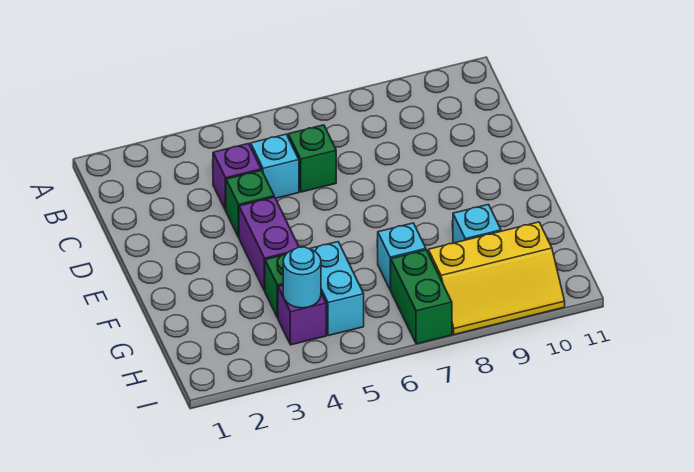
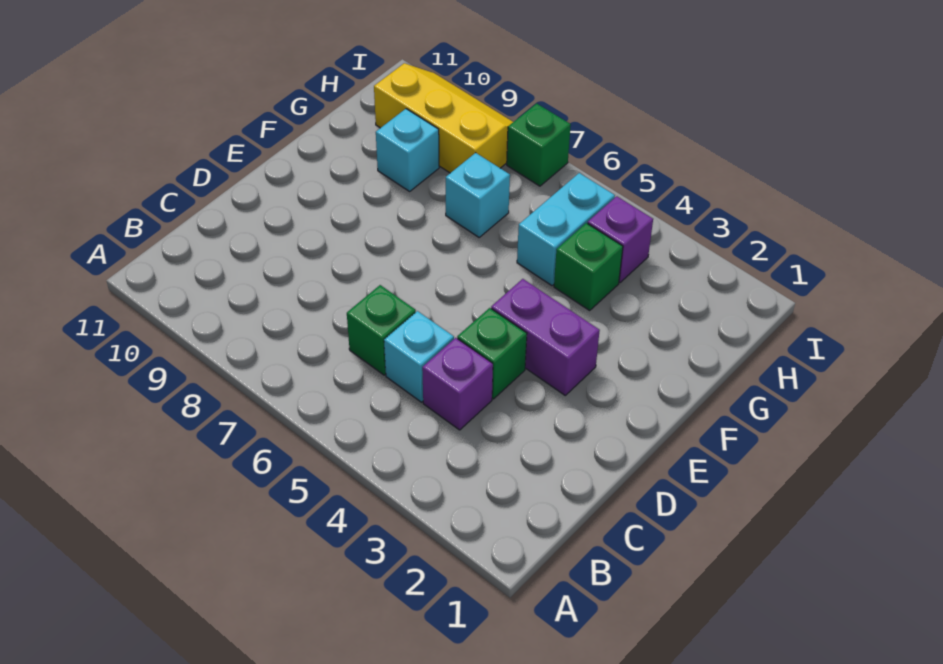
purple brick E4:F4 level 1 -> purple brick E3:E4 level 1
cyan round brick H4 level 2 -> none
green brick H7:I7 level 1 -> green brick I7 level 1

